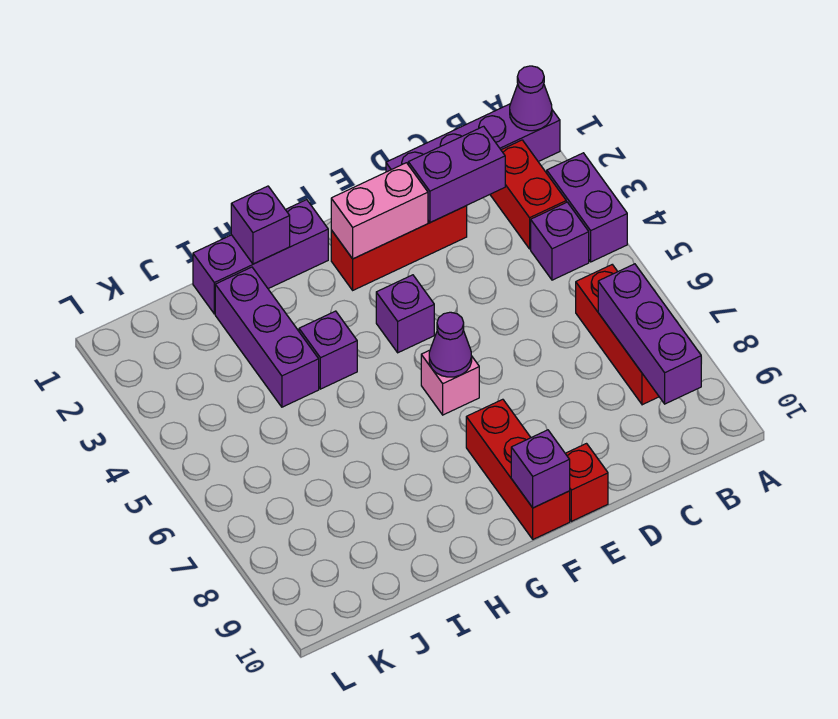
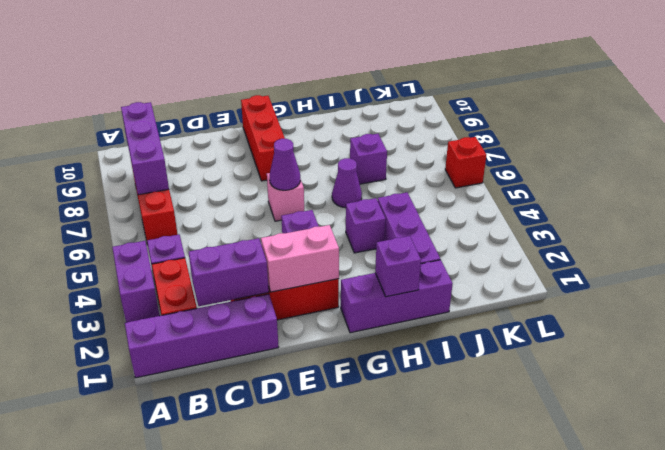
purple cone A1 level 2 -> purple cone H6 level 1
red brick E10 level 1 -> red brick L6 level 1
purple brick F10 level 2 -> purple brick I7 level 1

